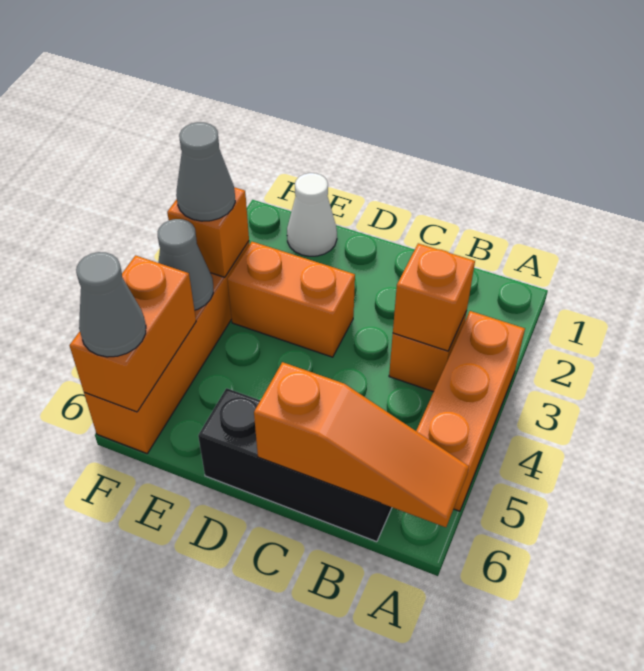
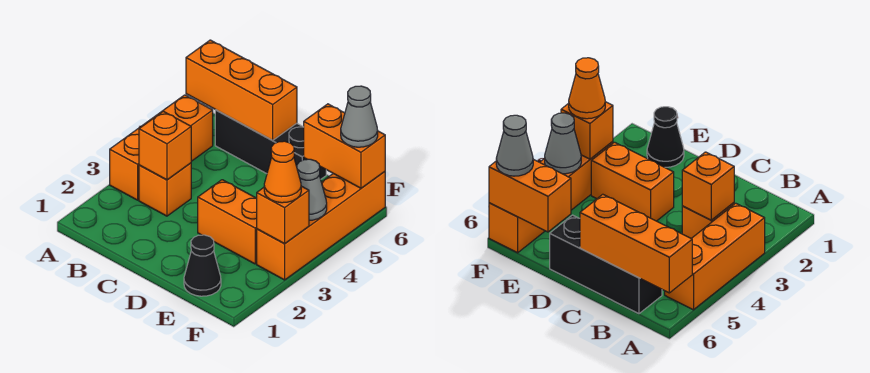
orange slope A6:C6 level 2 top C -> orange brick A6:C6 level 2
white cone E1 level 1 -> black cone E1 level 1
grey cone F3 level 3 -> orange cone F3 level 3
orange brick F5:F6 level 2 -> orange brick E6:F6 level 2

